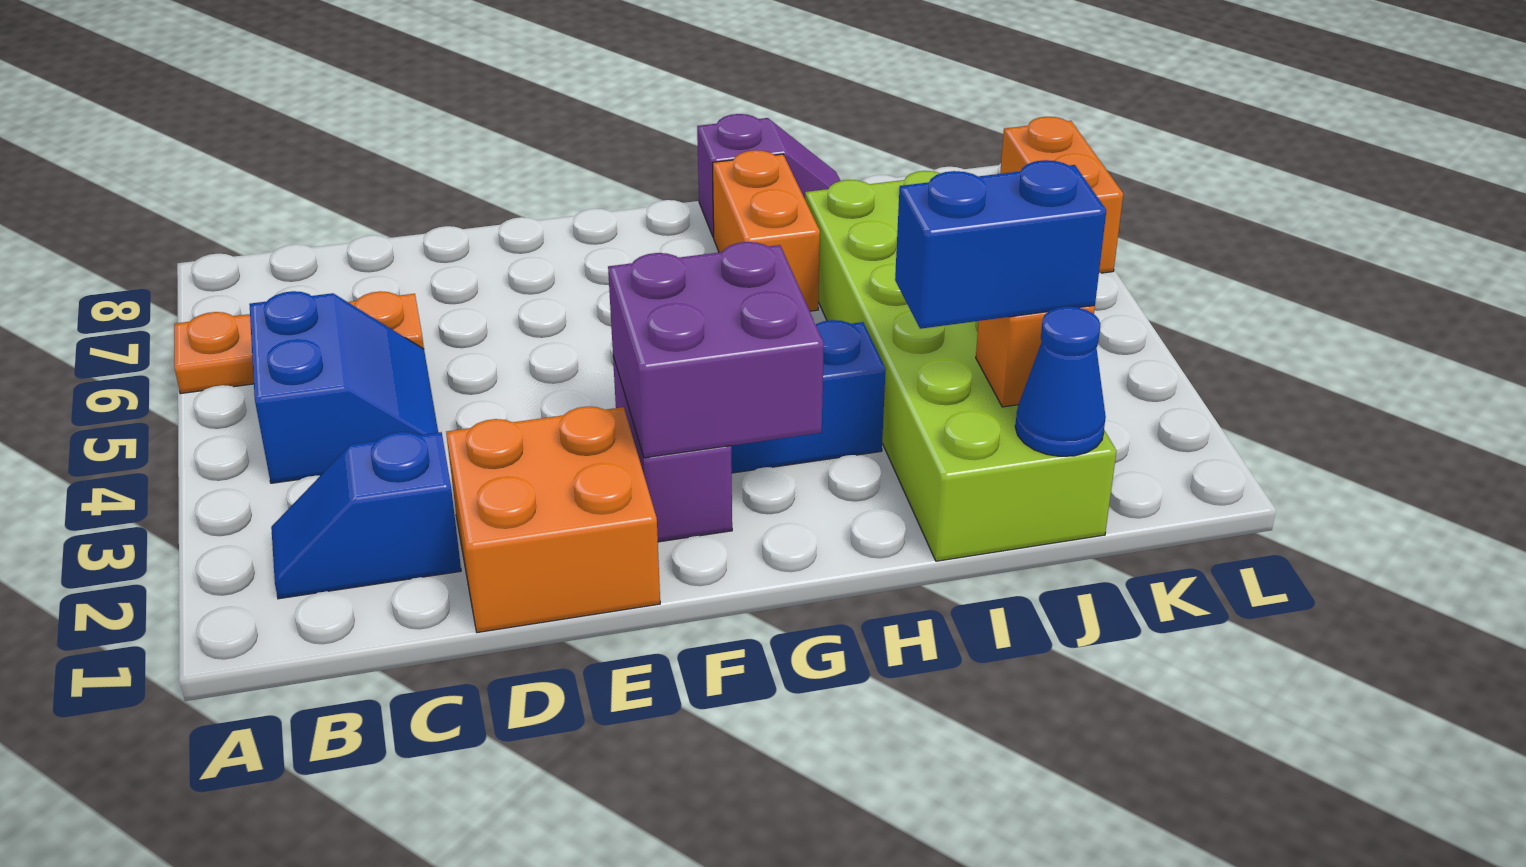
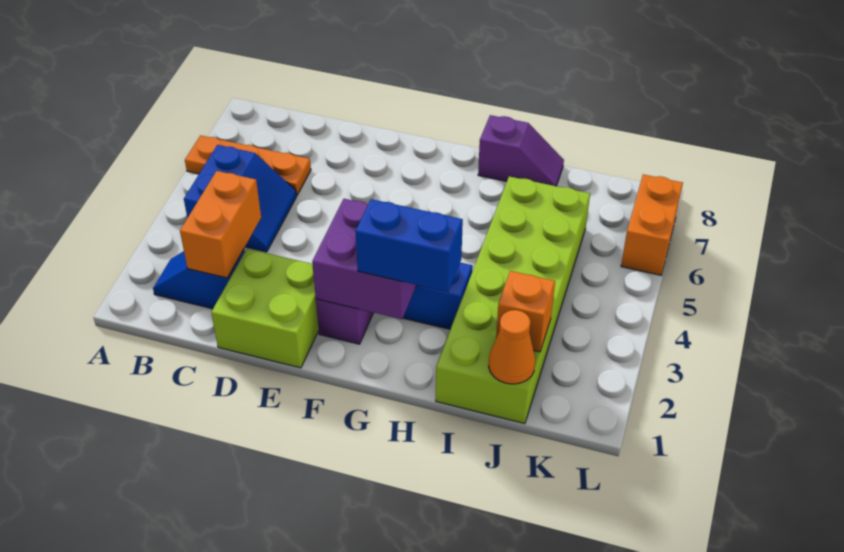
orange brick D1:E2 level 1 -> lime brick D1:E2 level 1
orange brick H6:H7 level 1 -> orange brick C2:C3 level 2
blue brick I2:J2 level 3 -> blue brick G2:H2 level 3
blue cone J1 level 2 -> orange cone J1 level 2

